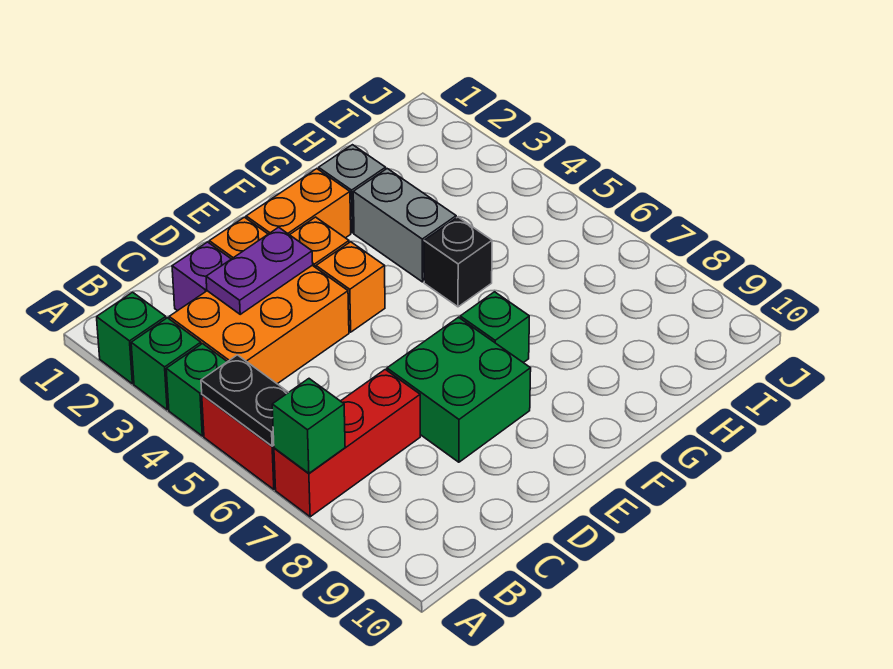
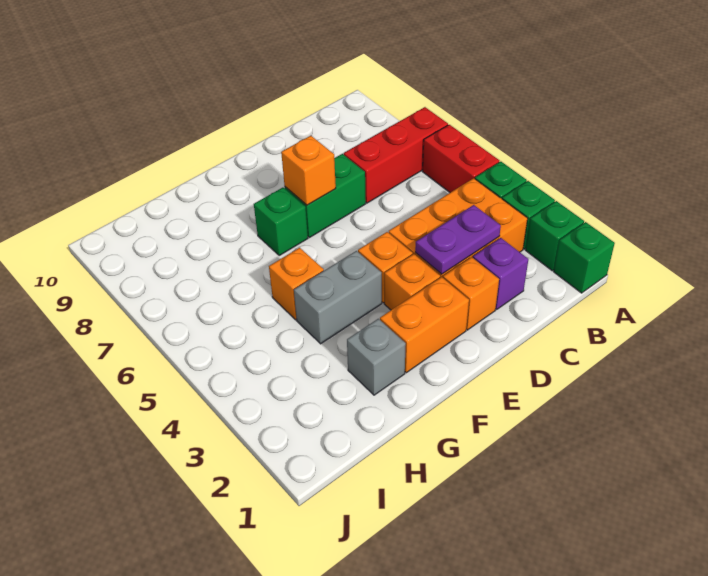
black plate A5:A6 level 2 -> none
green brick A7 level 2 -> green brick A1 level 1
green brick D7:E8 level 1 -> green brick D7:E7 level 1
none -> orange brick E7 level 2
grey brick G3:G4 level 1 -> grey brick F4:G4 level 1
black brick G5 level 1 -> orange brick G5 level 1

